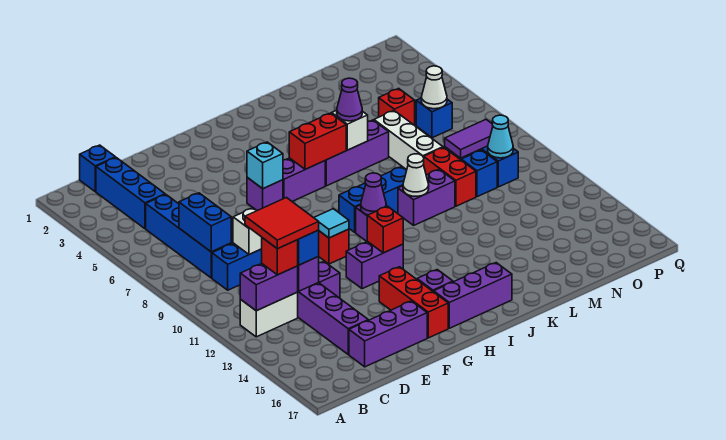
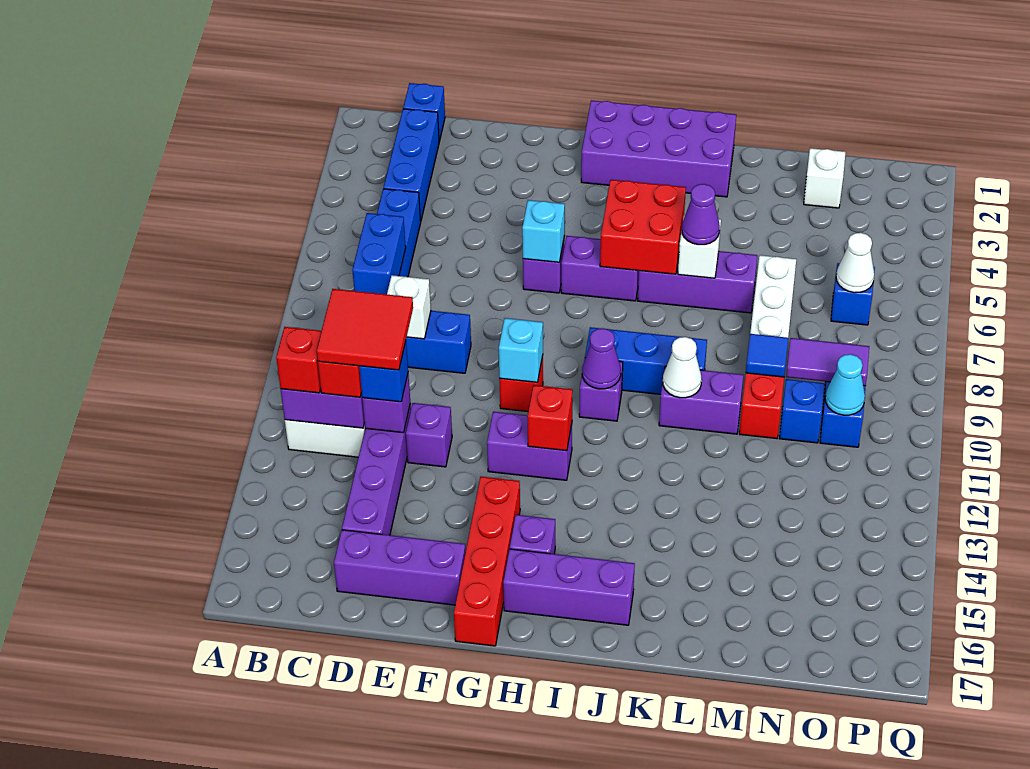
cyan tile G10 level 2 -> cyan brick G10 level 2
red brick G14:G16 level 1 -> red brick G14:G17 level 1
none -> purple brick H1:K2 level 1
red brick I6:J6 level 2 -> red brick I5:J6 level 2
none -> blue tile M9 level 2
none -> white brick N2 level 1
red brick N5 level 1 -> red brick B12 level 3

